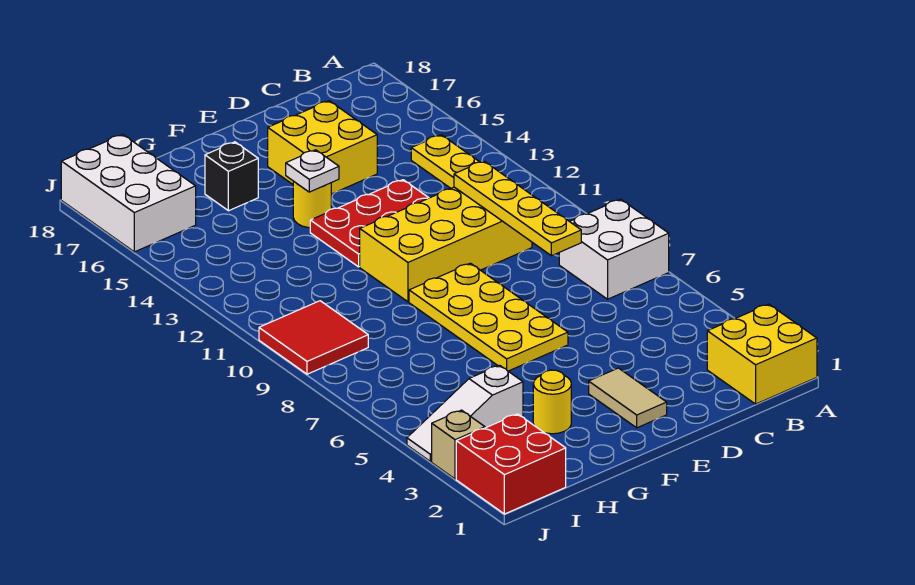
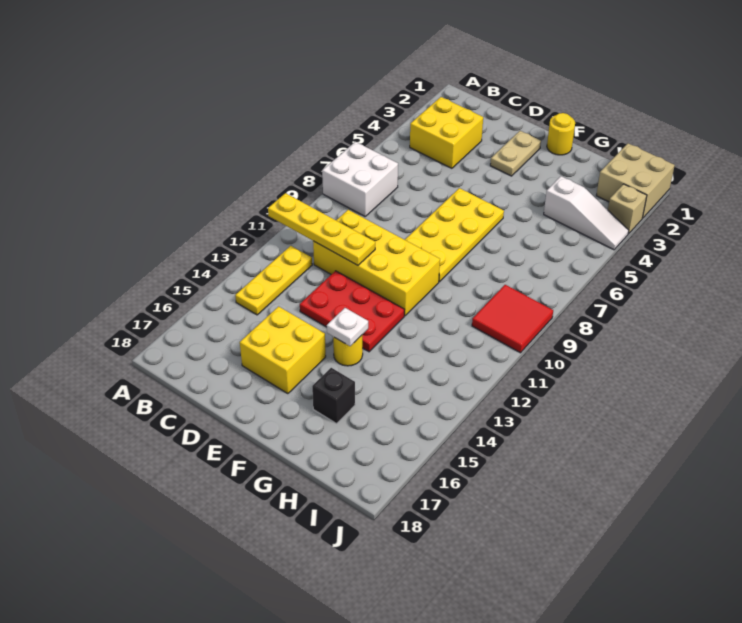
yellow brick A1:B2 level 1 -> yellow brick B3:C4 level 1
yellow plate C8:C11 level 2 -> yellow plate A11:D11 level 2
tan tile E2:E3 level 1 -> tan plate E2:E3 level 1
yellow round brick G3 level 1 -> yellow round brick F1 level 1
red brick I1:J2 level 1 -> tan brick I1:J2 level 1
white brick I16:J18 level 1 -> none

